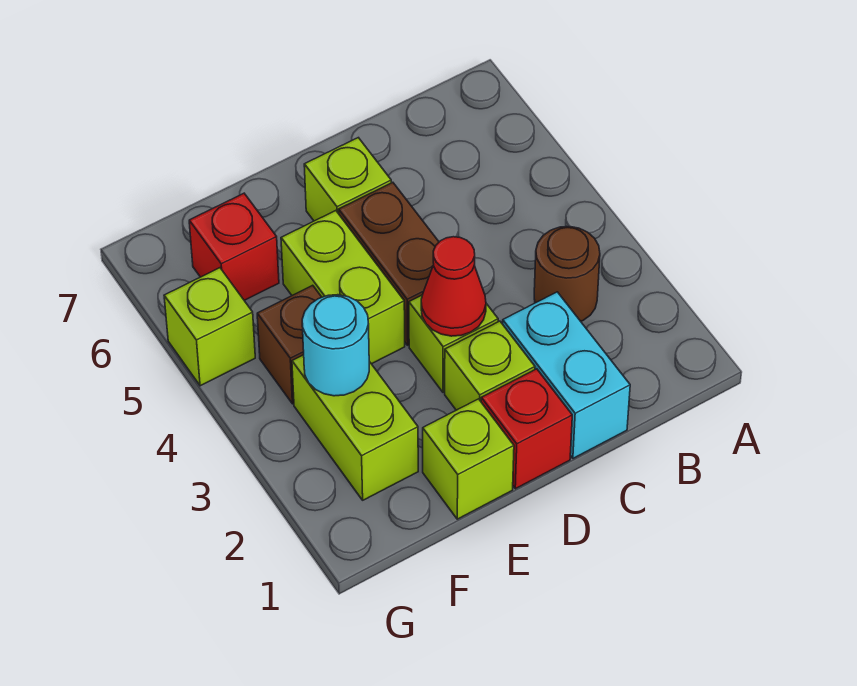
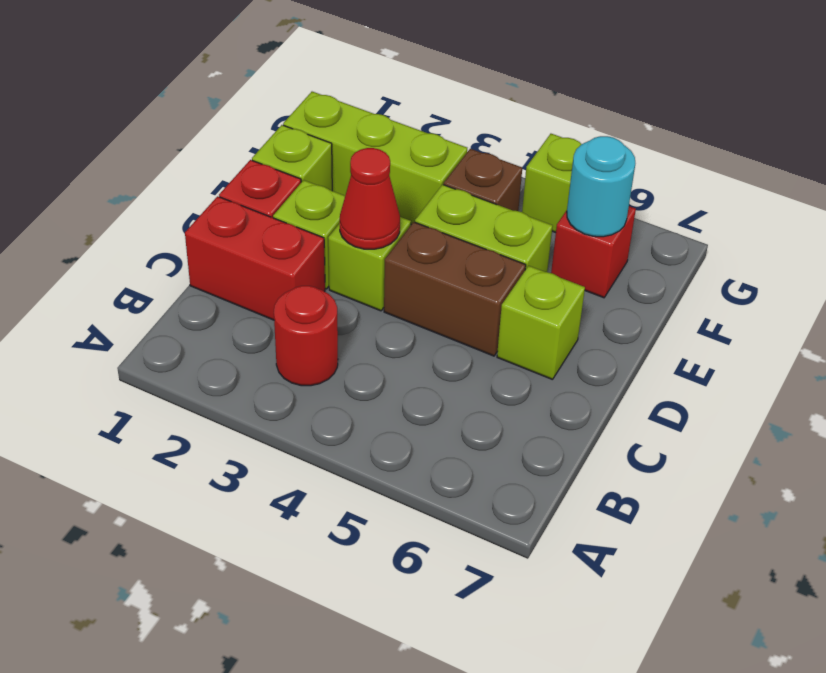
brown round brick B3 level 1 -> red round brick B3 level 1
cyan brick C1:C2 level 1 -> red brick C1:C2 level 1
lime brick F2:F3 level 1 -> lime brick F1:F3 level 1
cyan round brick F3 level 2 -> cyan round brick F6 level 2

